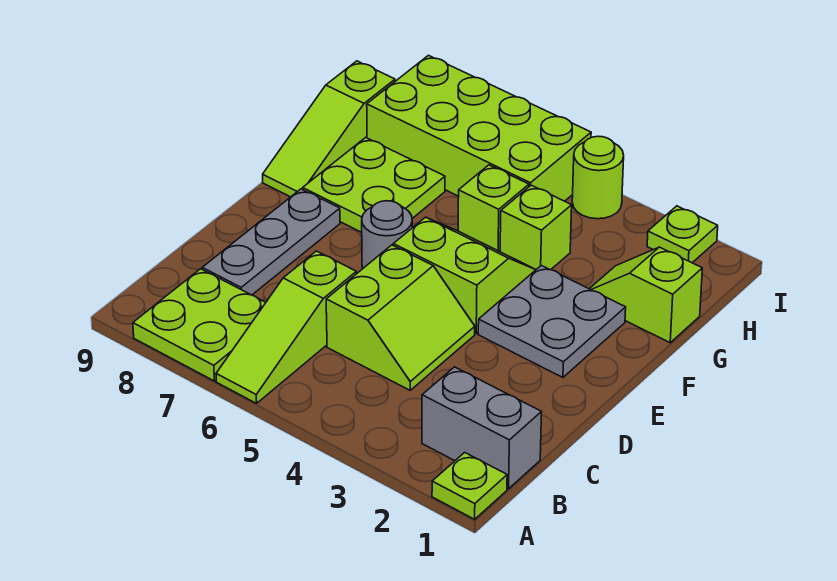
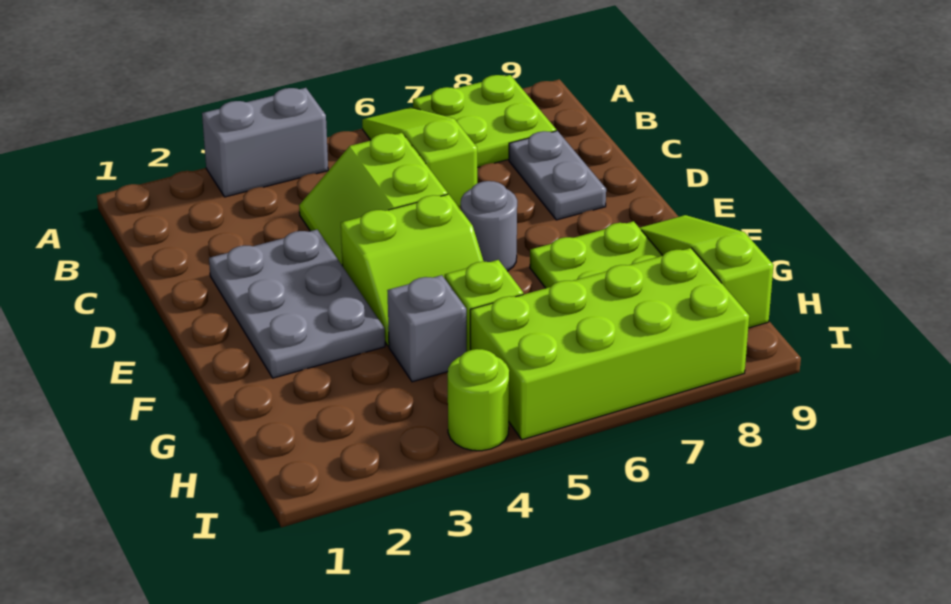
lime plate A1 level 1 -> none
grey brick B1:B2 level 1 -> grey brick A3:A4 level 1
grey plate C8:E8 level 1 -> grey plate C8:D8 level 1
grey plate E2:F3 level 1 -> grey plate D2:F3 level 1
lime slope G1:G2 level 1 top 1 -> none
lime brick G4 level 1 -> grey brick G4 level 1
lime plate I2 level 1 -> none

